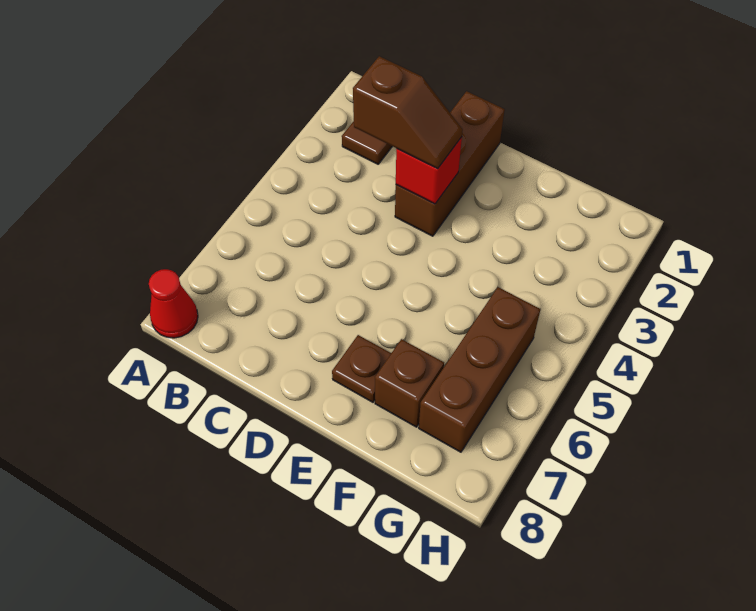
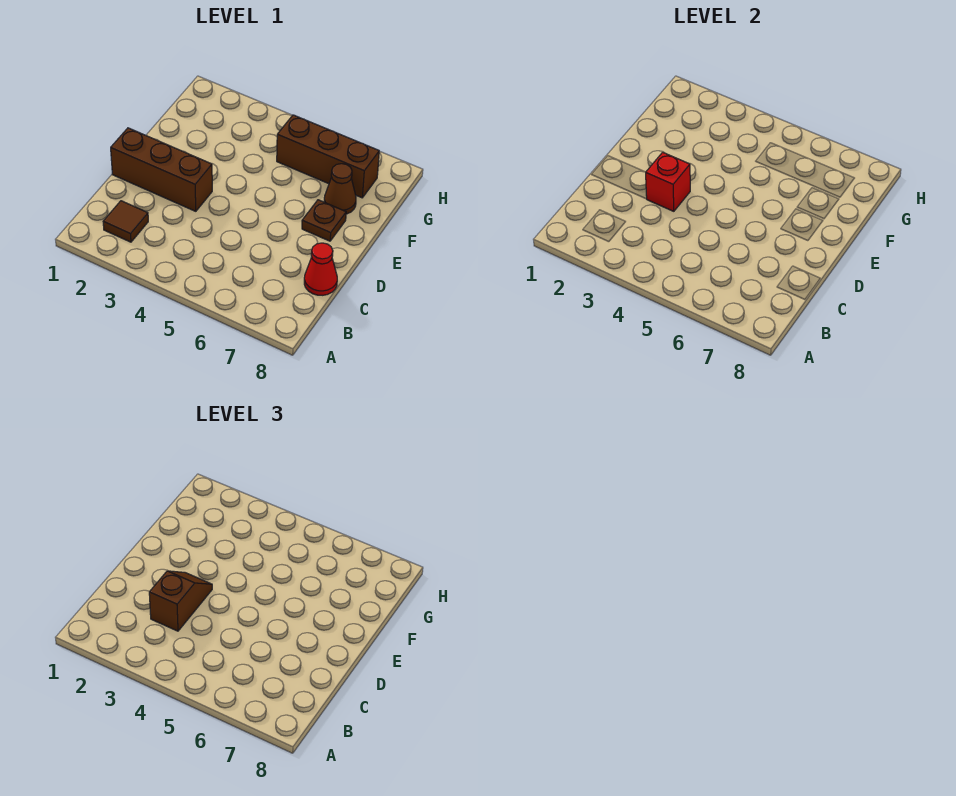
red cone A8 level 1 -> red cone C8 level 1
brown brick F7 level 1 -> brown cone F7 level 1

